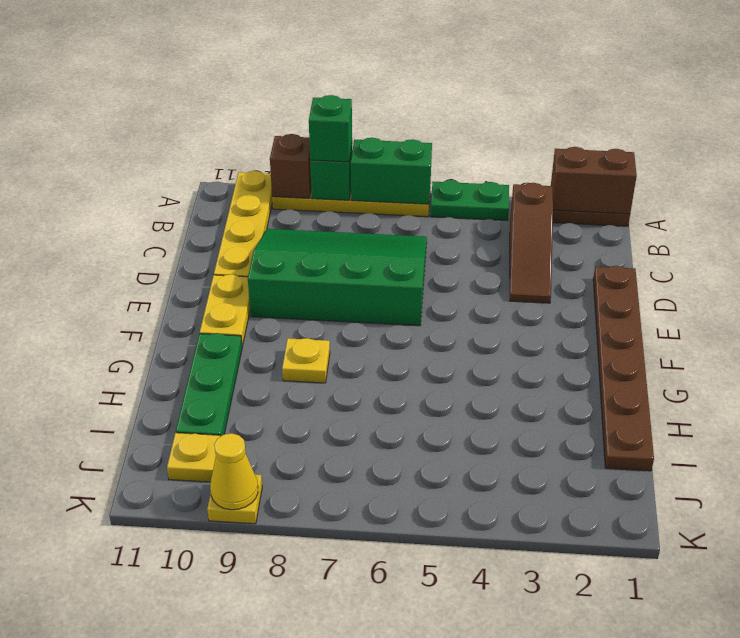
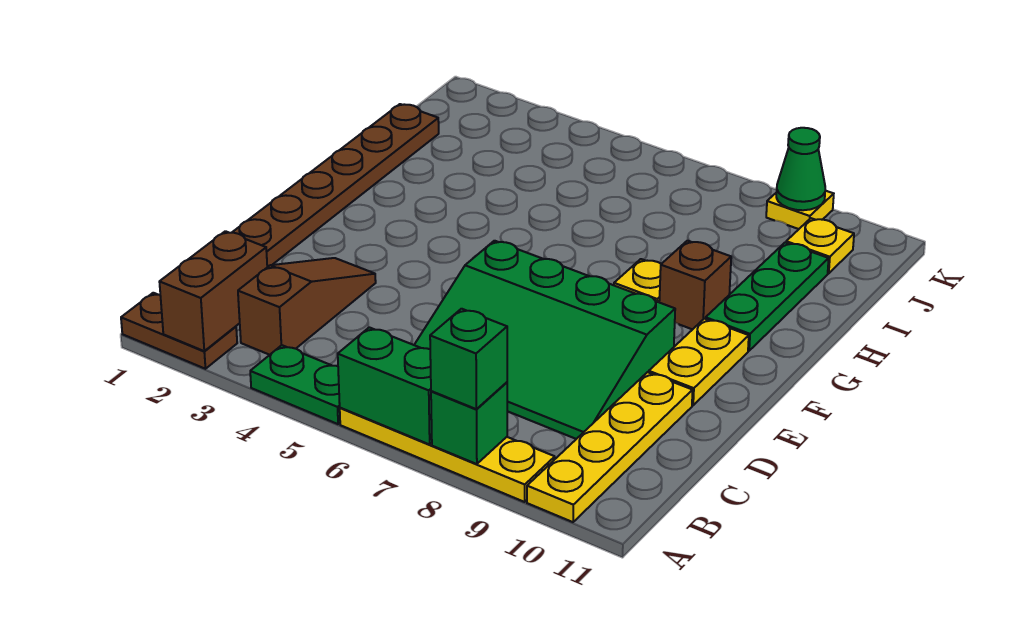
brown brick A1:A2 level 2 -> brown brick A2:B2 level 2
brown brick A9 level 2 -> brown brick G9 level 1
yellow cone K9 level 2 -> green cone K9 level 2

